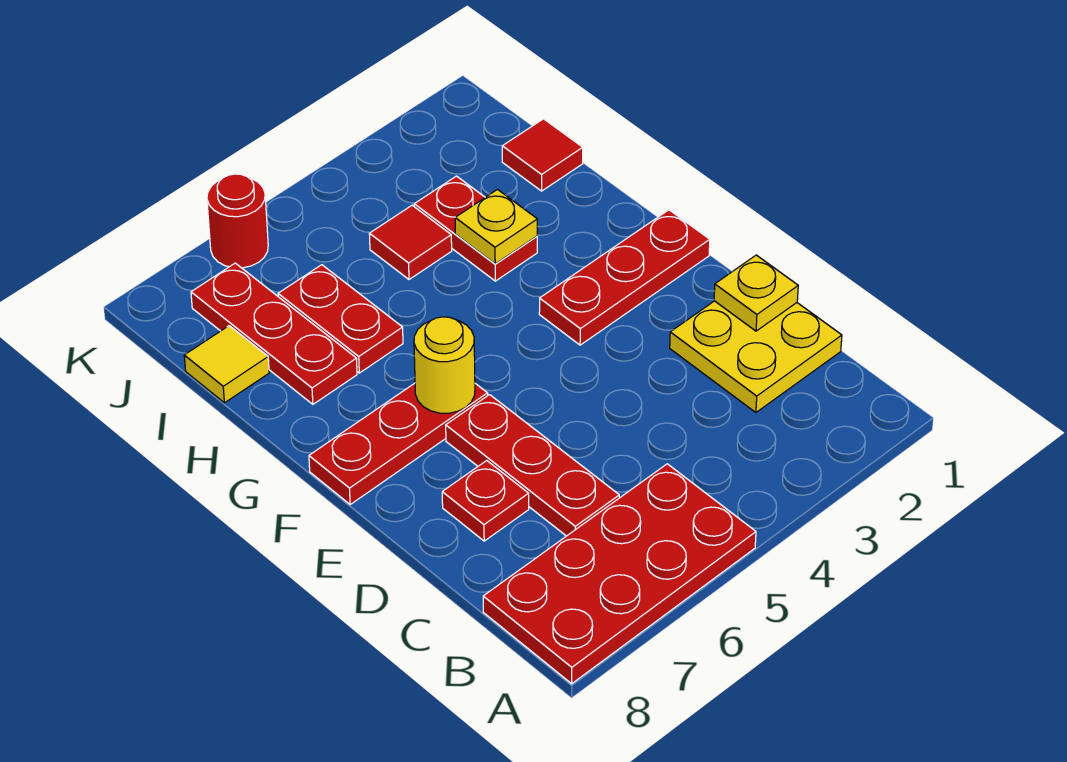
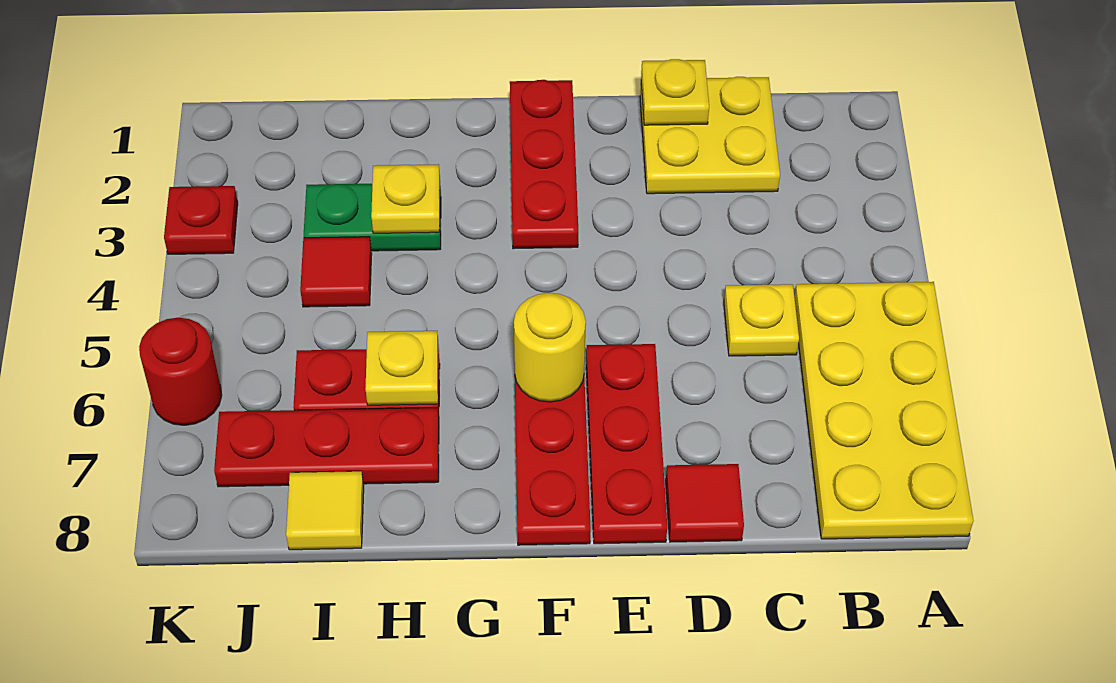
red plate A5:B8 level 1 -> yellow plate A5:B8 level 1
none -> yellow plate C5 level 1
red plate C6:E6 level 1 -> red plate E6:E8 level 1
red plate D7 level 1 -> red plate K3 level 1
red plate H3:I3 level 1 -> green plate H3:I3 level 1
none -> yellow plate H6 level 2
red tile I1 level 1 -> red tile D8 level 1

